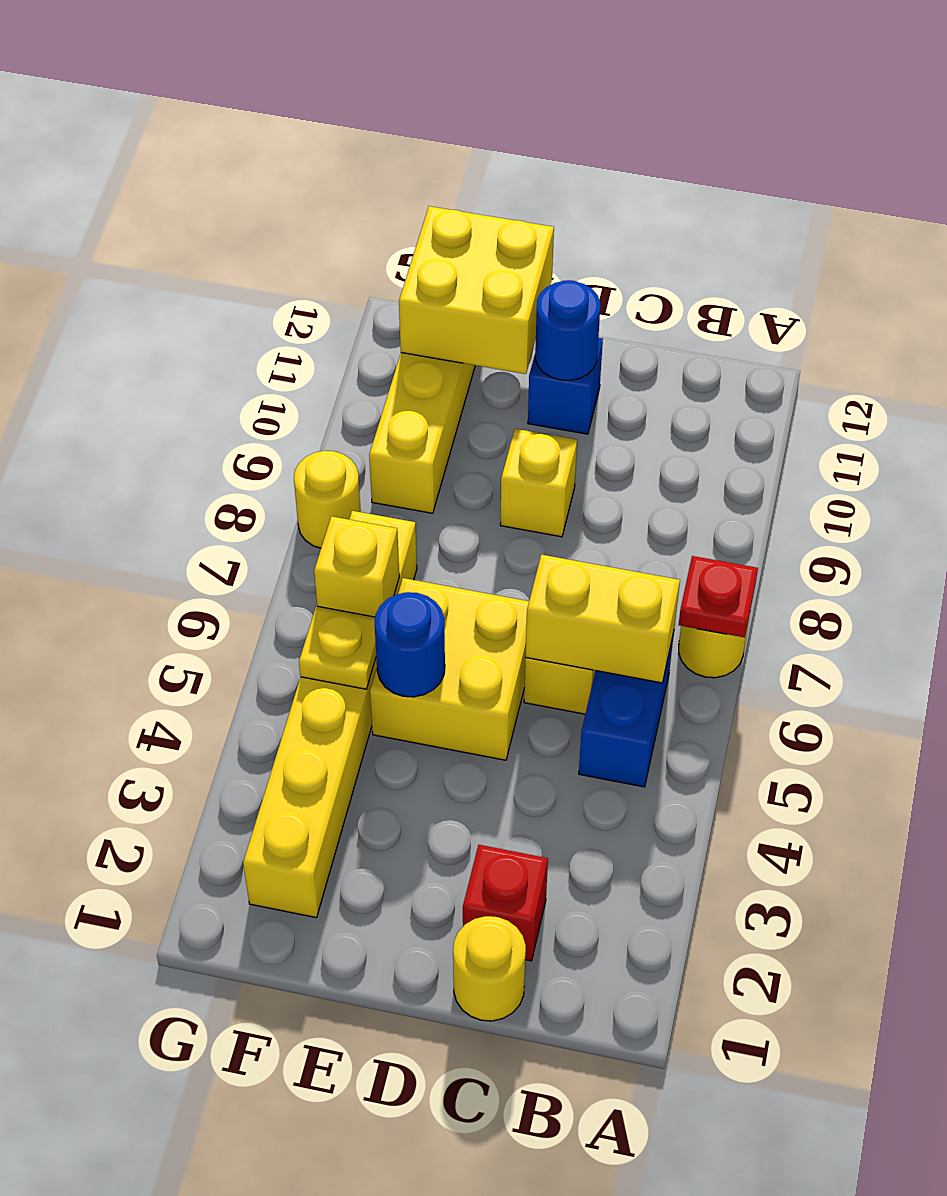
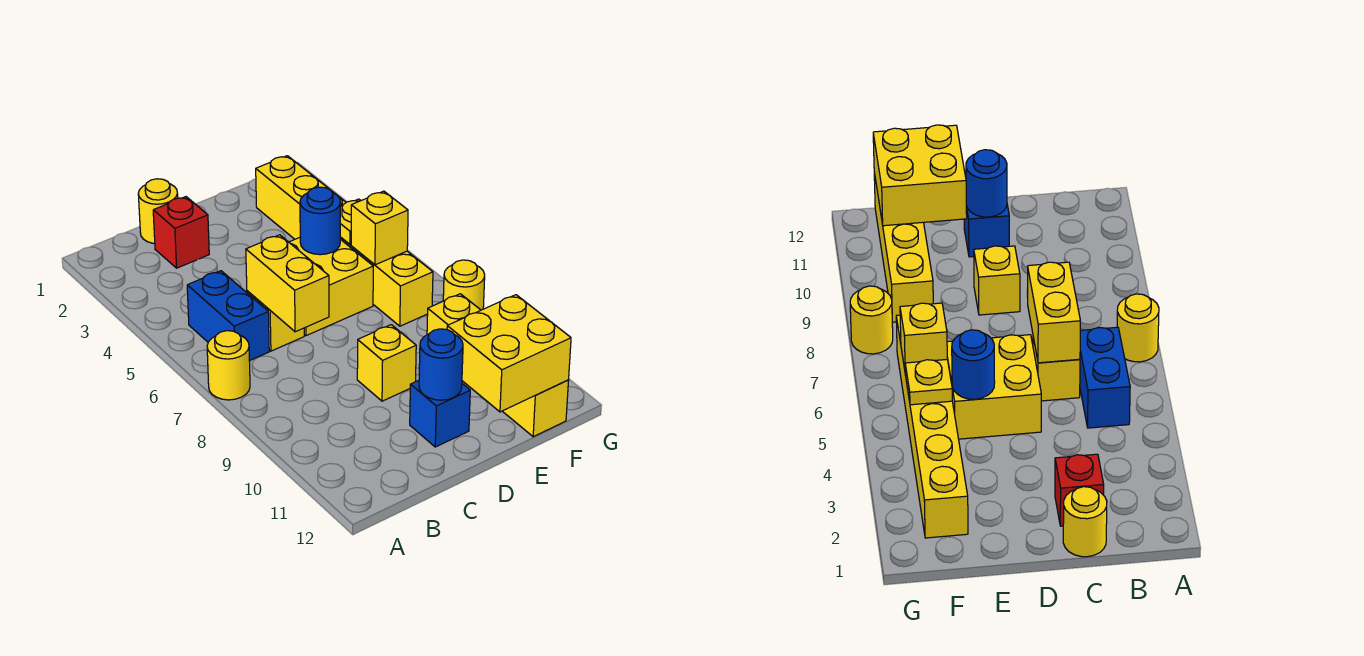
red plate A7 level 2 -> none
yellow brick B6:C6 level 2 -> yellow brick C6:C7 level 2

